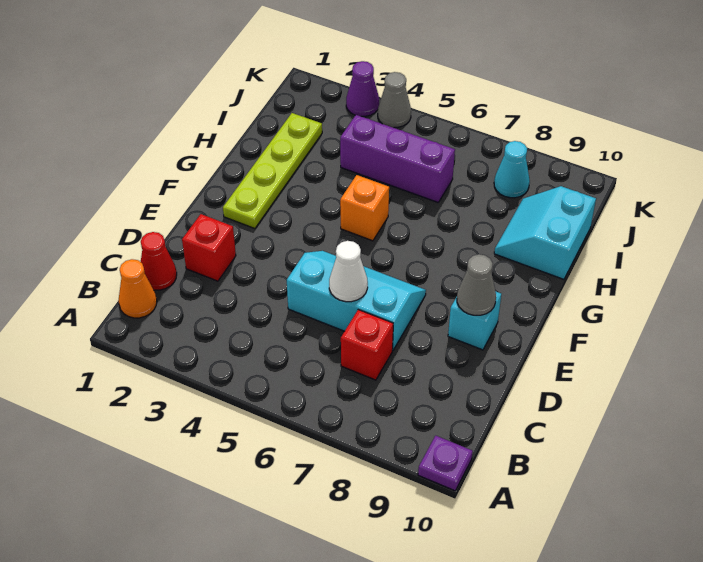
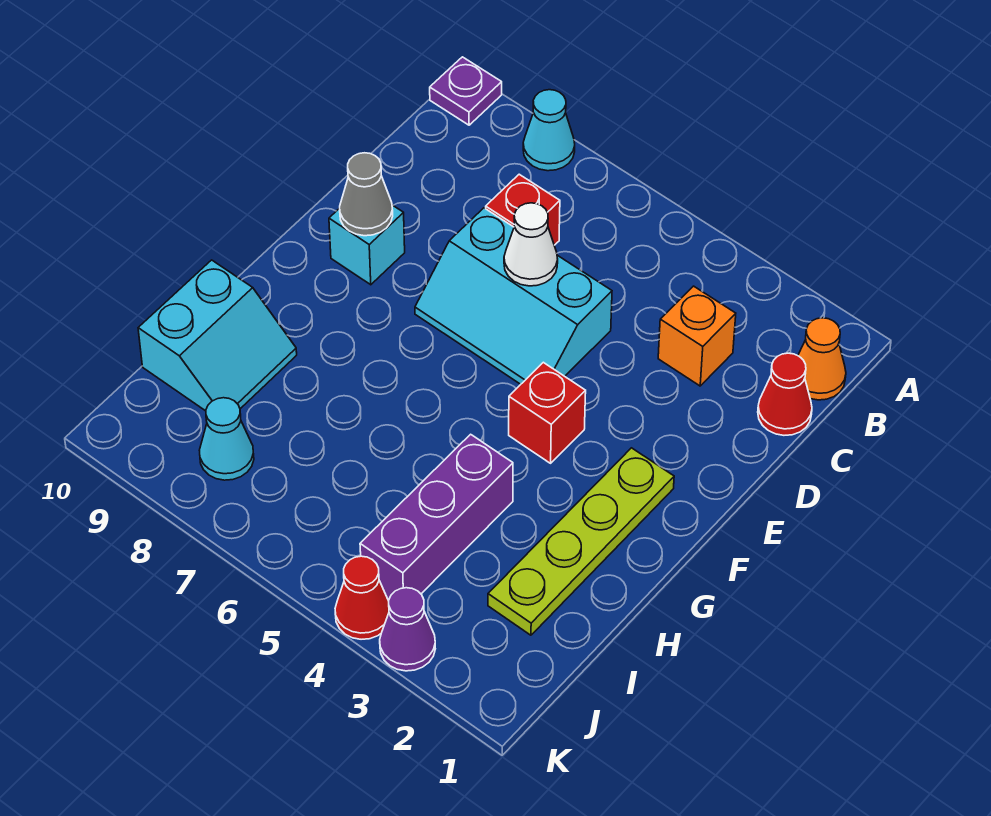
none -> cyan cone A8 level 1
red brick D2 level 1 -> red brick F4 level 1
orange brick G5 level 1 -> orange brick C3 level 1
purple brick I4:I6 level 1 -> purple brick H4:J4 level 1
grey cone K4 level 1 -> red cone K4 level 1

